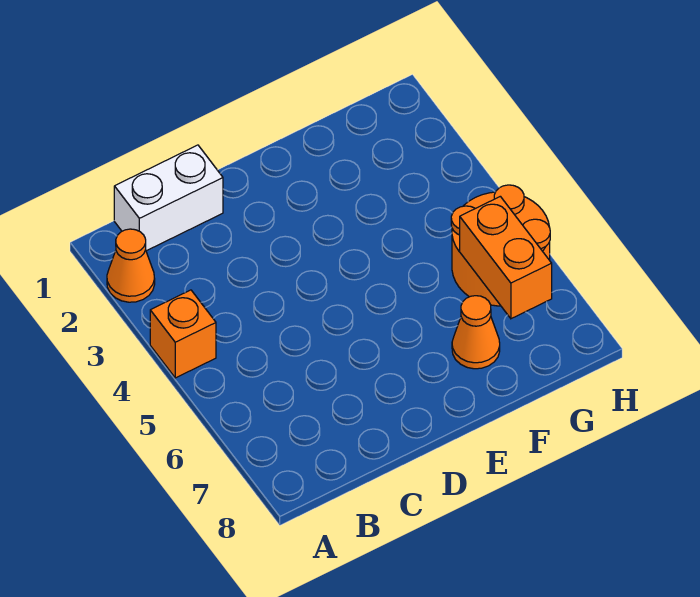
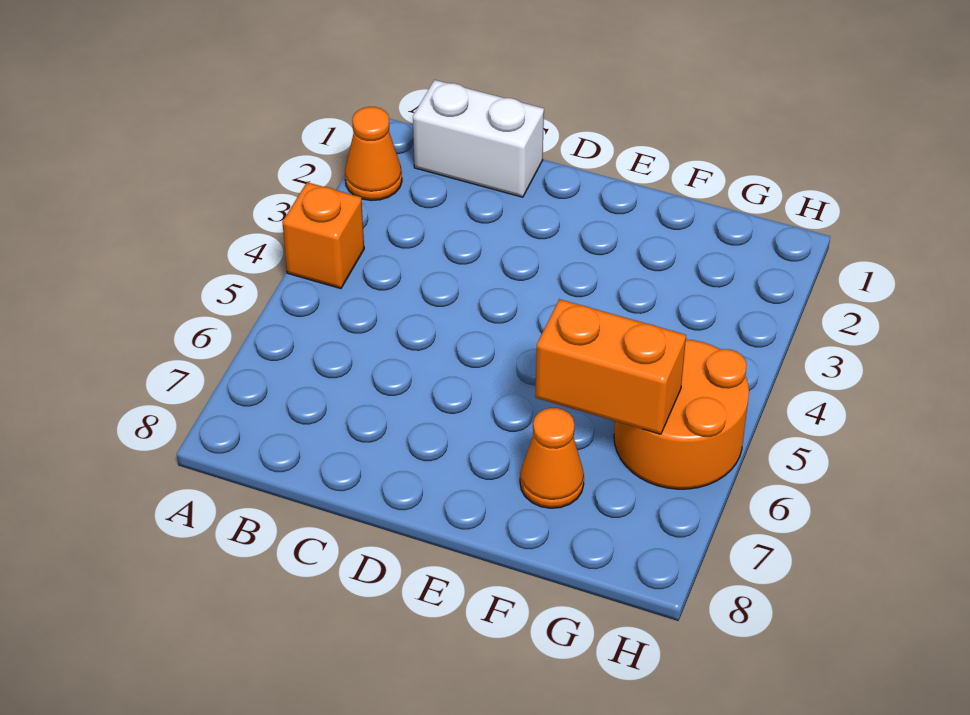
orange brick G6:G7 level 2 -> orange brick F6:G6 level 2

